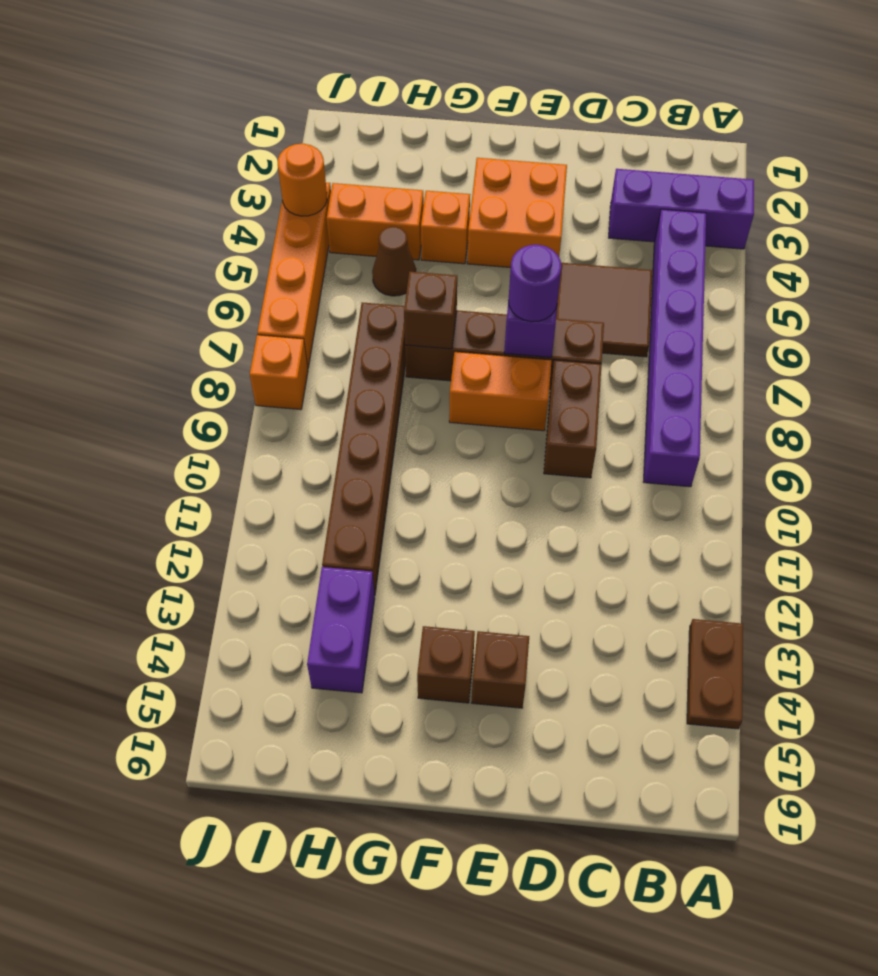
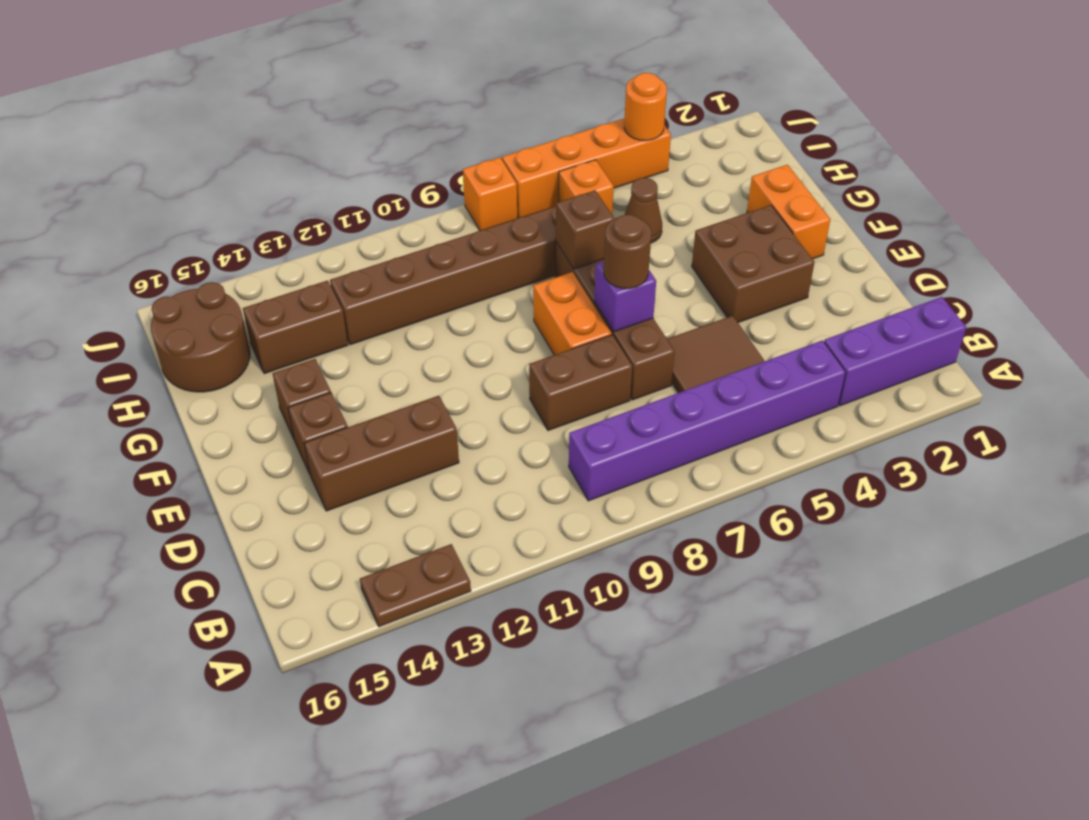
purple brick A3:C3 level 1 -> purple brick B1:B3 level 1
none -> brown brick D12:D14 level 1
orange brick E3:F4 level 1 -> brown brick E3:F4 level 1
purple round brick E7 level 3 -> brown round brick E7 level 3
orange brick G4 level 1 -> orange brick I6 level 1
orange brick H4:I4 level 1 -> orange brick F2:G2 level 1
purple brick H13:H14 level 1 -> brown brick H13:H14 level 1
none -> brown round brick H15:I16 level 1

